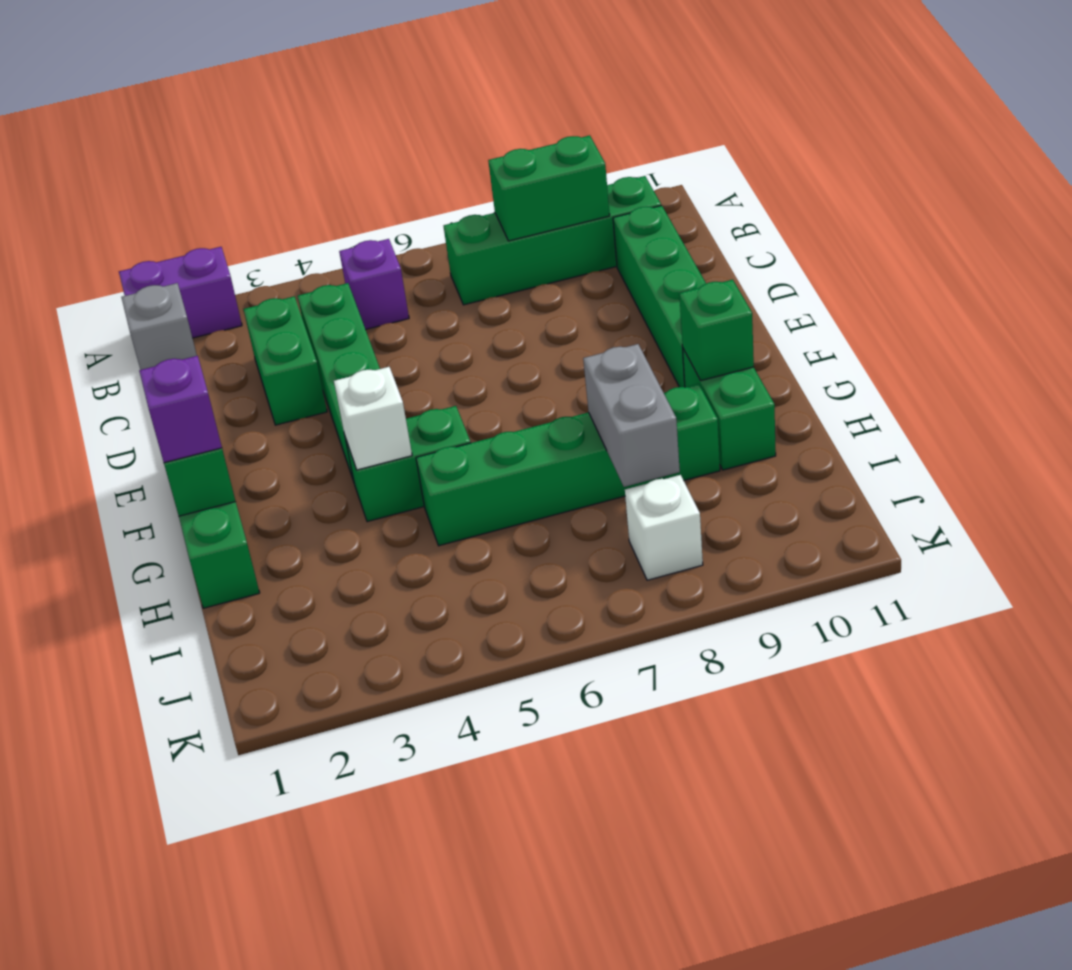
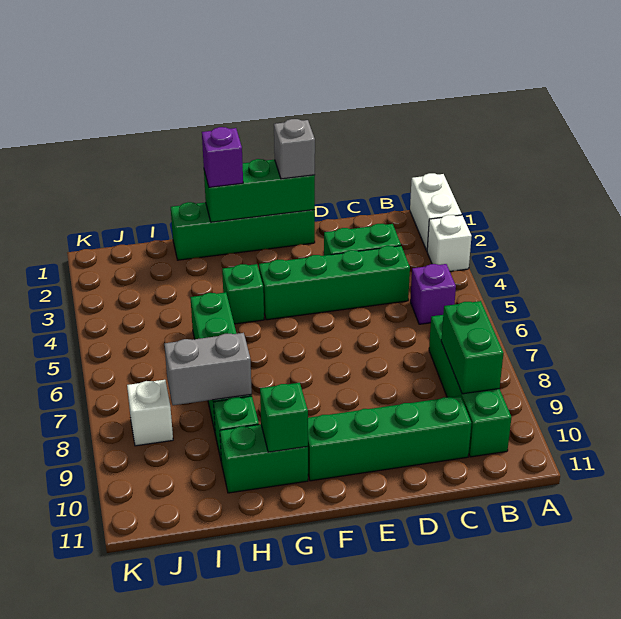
purple brick A1:A2 level 1 -> white brick A1:A2 level 1
green brick G4:G5 level 1 -> green brick G4 level 1
white brick G4 level 2 -> white brick A3 level 1

